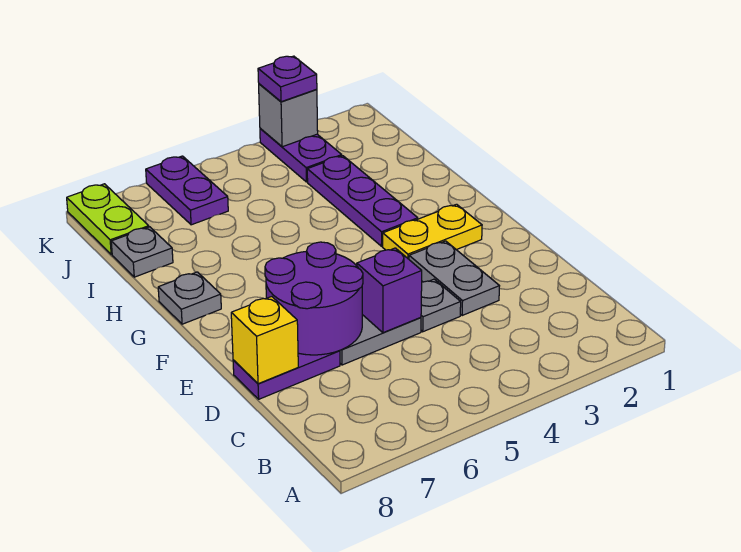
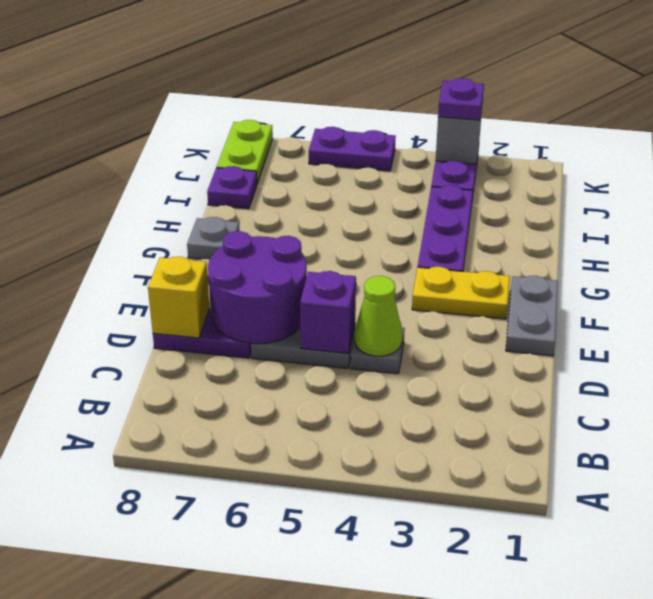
grey plate D3:E3 level 1 -> grey plate E1:F1 level 1
none -> lime cone D4 level 2
grey plate I8 level 1 -> purple plate I8 level 1
purple plate J6:K6 level 1 -> purple plate K5:K6 level 1

